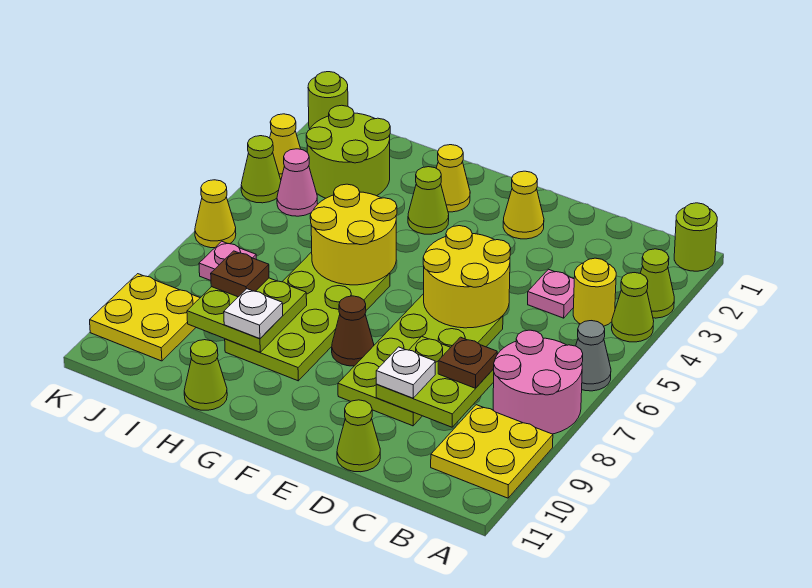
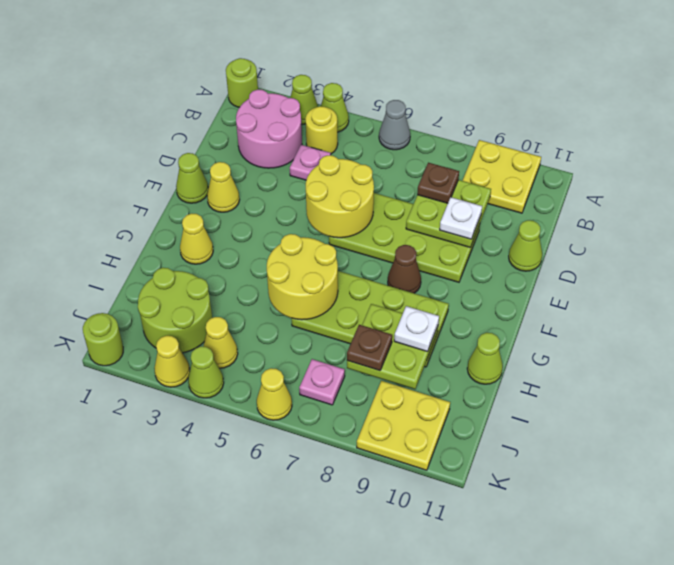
pink round brick A7:B8 level 1 -> pink round brick B2:C3 level 1
lime cone G3 level 1 -> lime cone E1 level 1
pink cone J4 level 1 -> yellow cone J4 level 1

